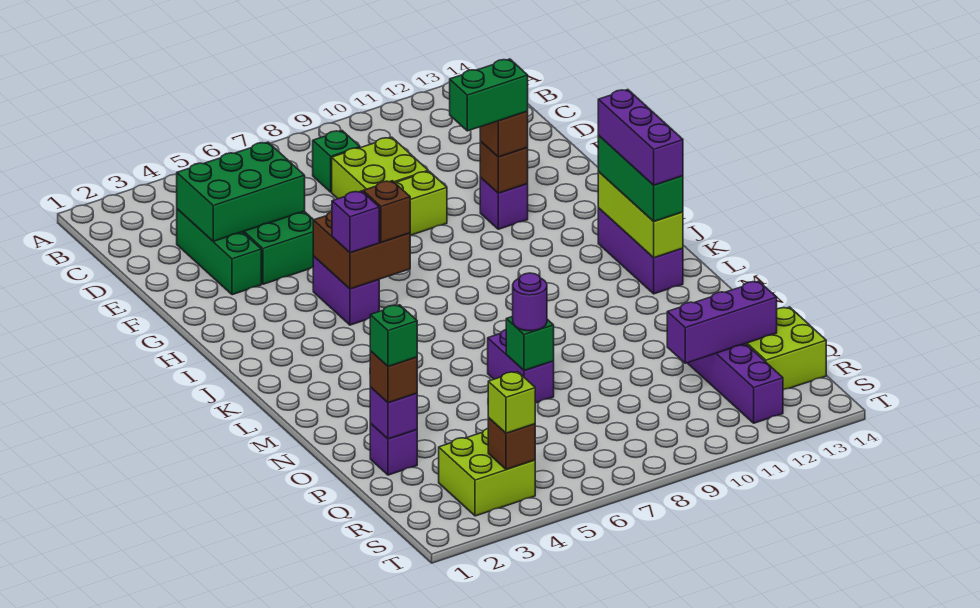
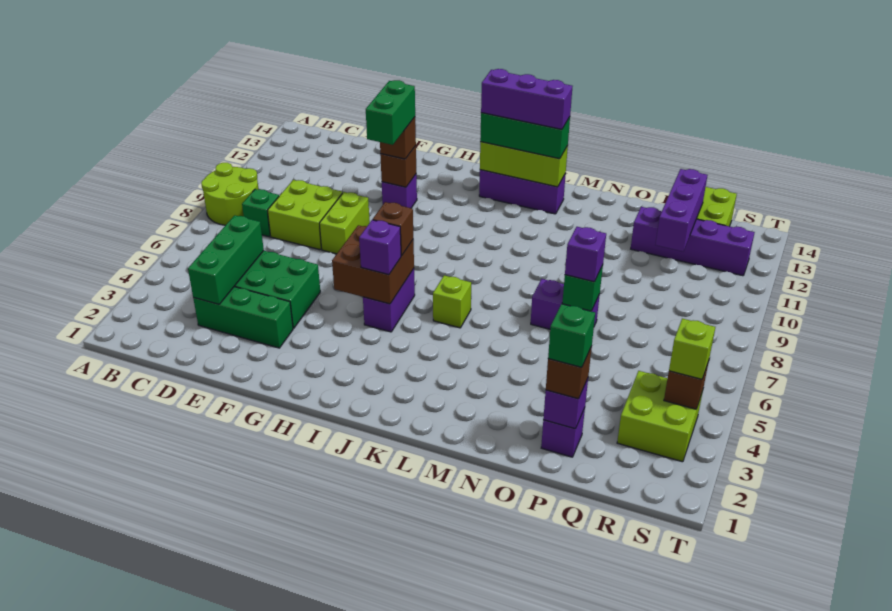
none -> lime round brick A8:B9 level 1
green brick D3:E5 level 2 -> green brick D3:D5 level 2
purple brick H5:I5 level 1 -> purple brick I5:I6 level 1
none -> lime brick K6 level 1
purple round brick O7 level 3 -> purple brick O7 level 3

